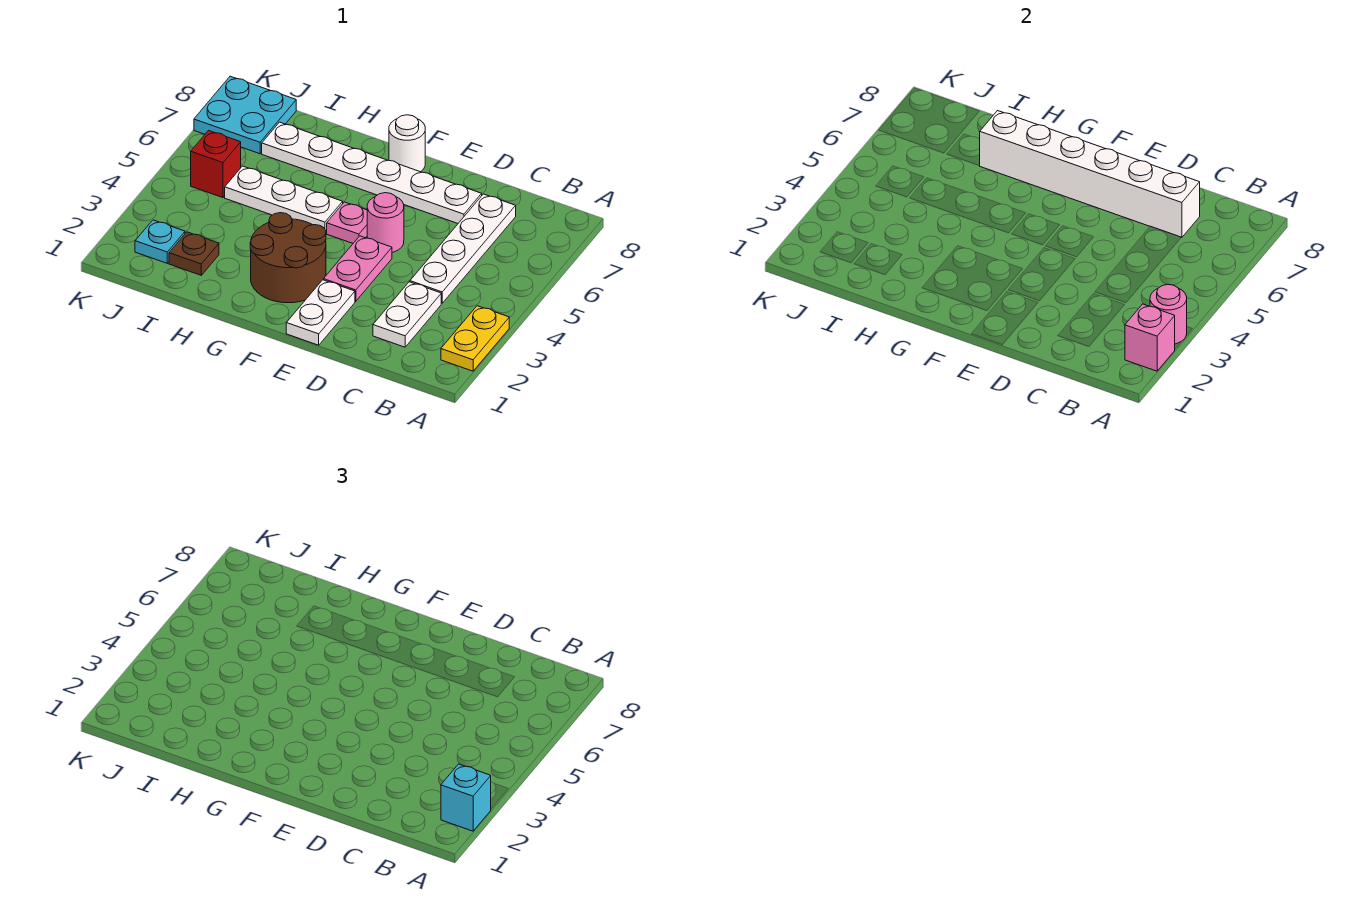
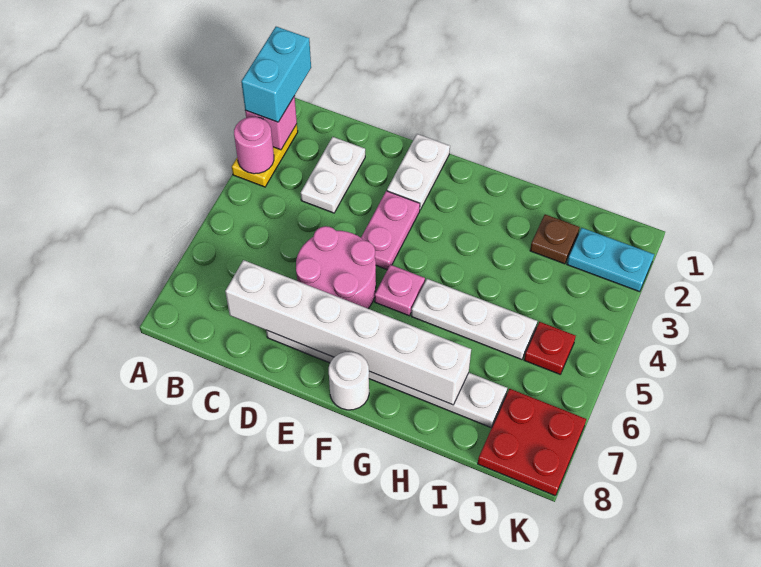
cyan brick A2 level 3 -> cyan brick A1:A2 level 3
white plate C4:C7 level 1 -> none
pink round brick E5 level 1 -> pink round brick D5:E6 level 1
brown round brick F2:G3 level 1 -> none
cyan plate J2 level 1 -> cyan plate J2:K2 level 1
red brick J5 level 1 -> red plate J5 level 1
cyan plate J7:K8 level 1 -> red plate J7:K8 level 1

